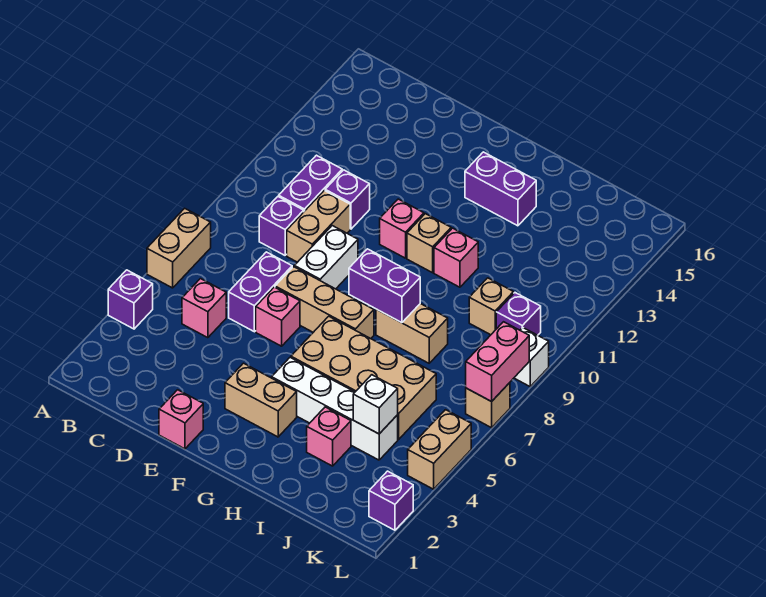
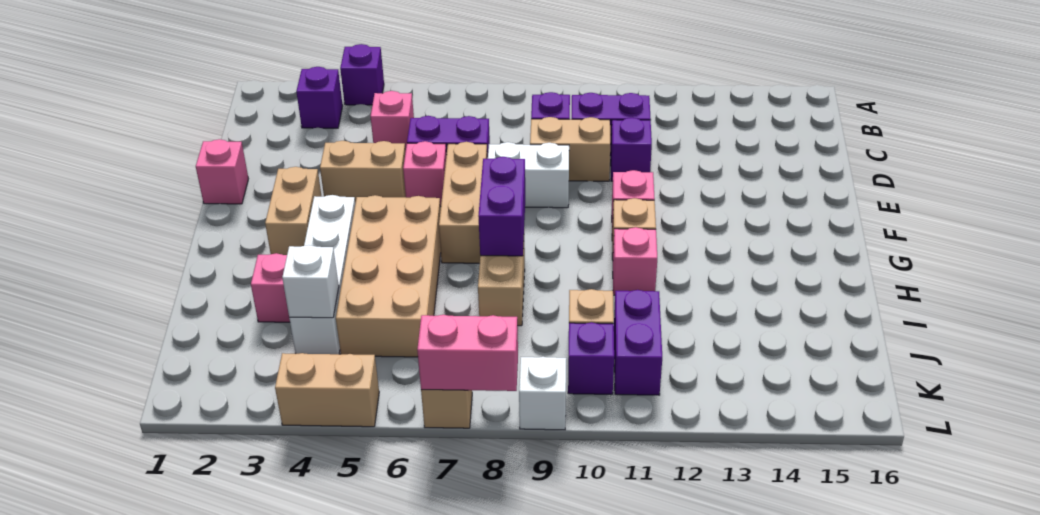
tan brick A6:A7 level 1 -> tan brick E4:E5 level 1
purple brick G14:H14 level 1 -> purple brick J11:K11 level 1
purple brick L2 level 1 -> purple brick B3 level 1

